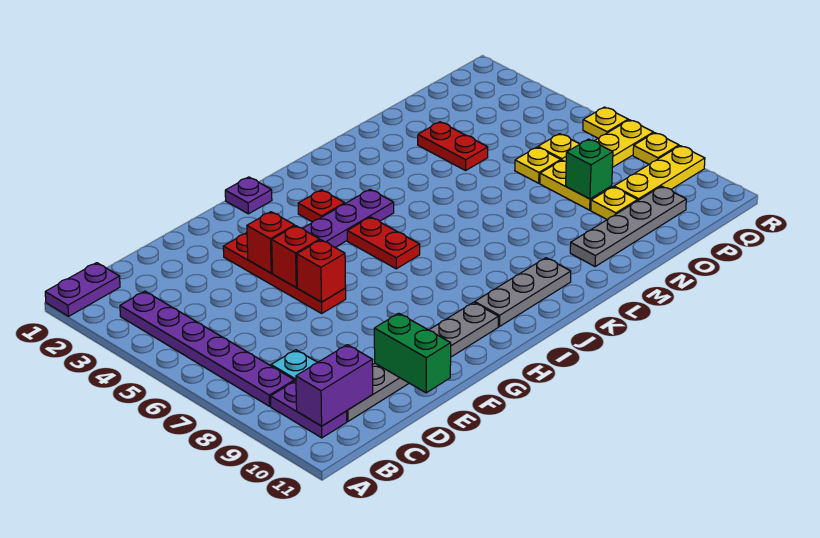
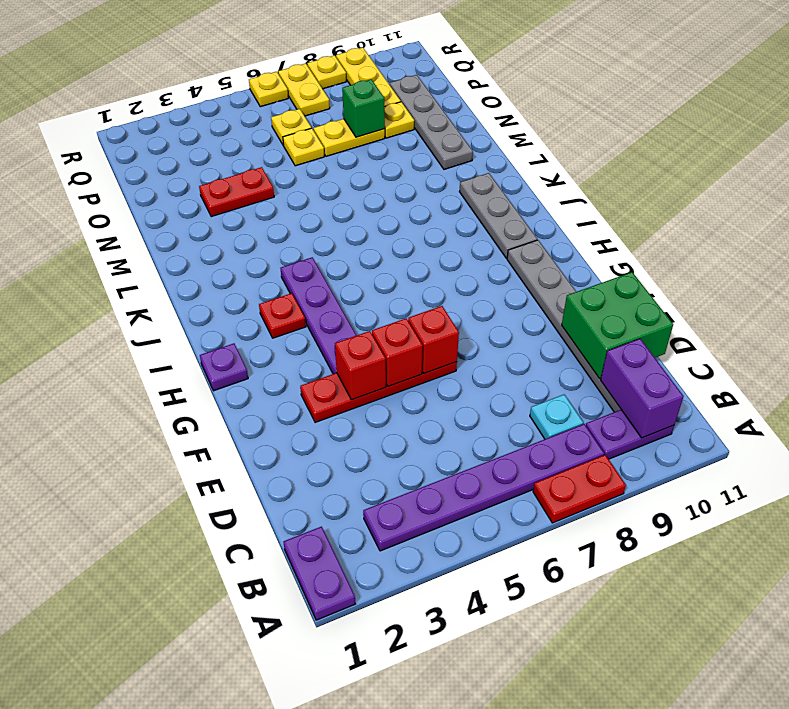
green brick E10:E11 level 2 -> green brick D10:E11 level 2
red plate I5:I6 level 1 -> red plate A7:A8 level 1

